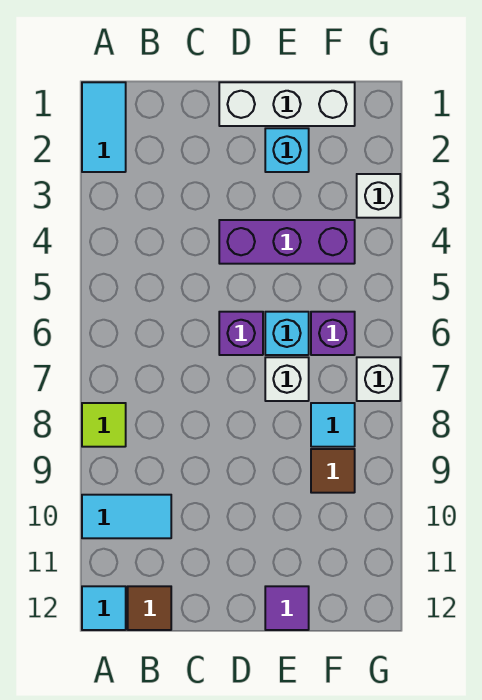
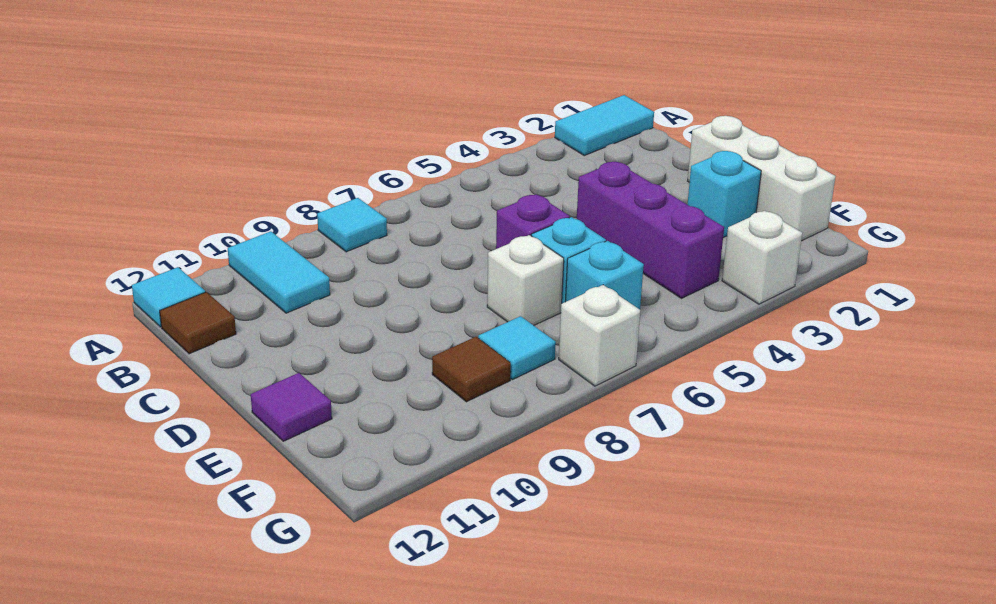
lime tile A8 level 1 -> cyan tile A8 level 1
purple brick F6 level 1 -> cyan brick F6 level 1

